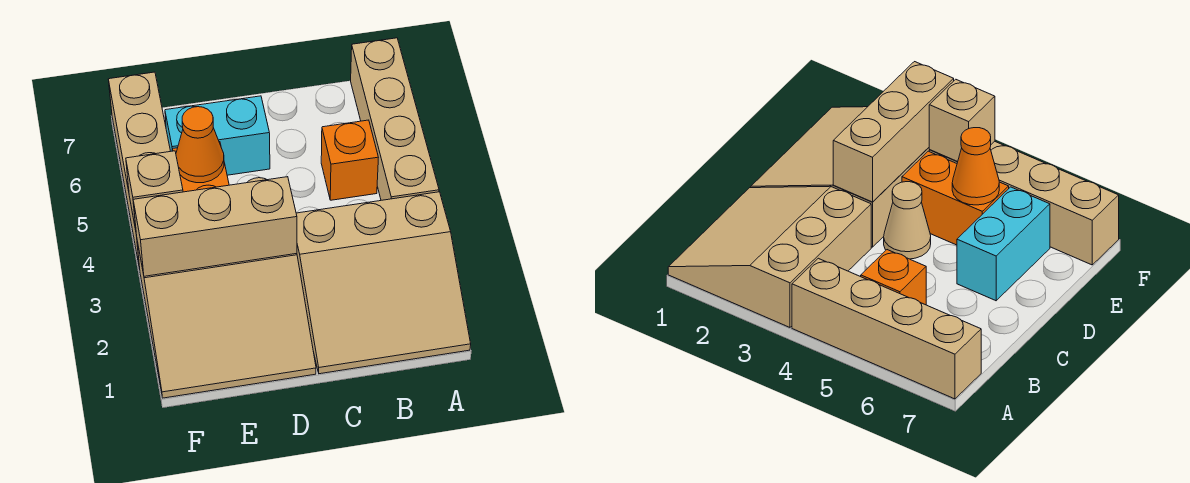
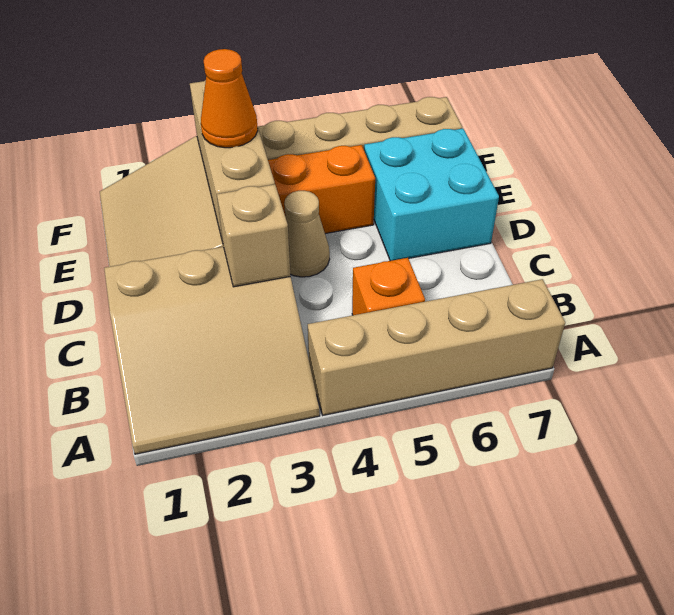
tan slope A1:C3 level 1 top 3 -> tan slope A1:C3 level 1 top C
cyan brick D6:E6 level 1 -> cyan brick D6:E7 level 1
orange cone E5 level 2 -> orange cone E3 level 3
tan brick F4 level 2 -> tan brick C3 level 2

